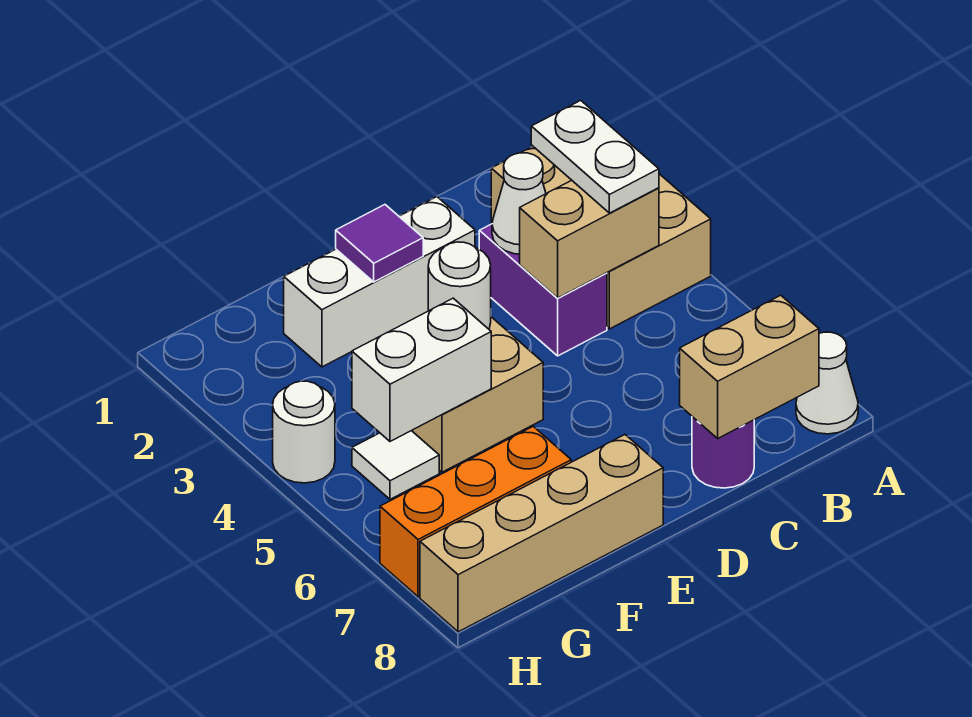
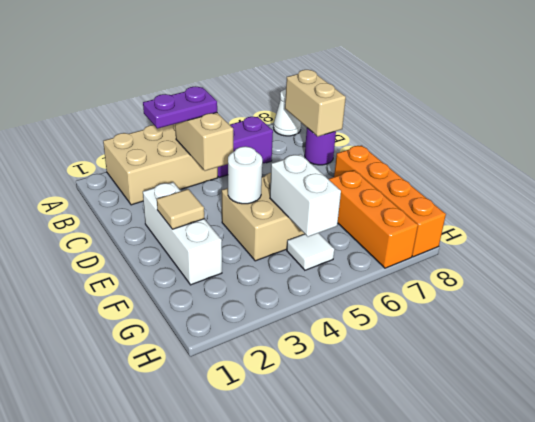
white plate B3:B4 level 3 -> purple plate B3:B4 level 3
purple brick C3:C4 level 1 -> purple brick B5:B6 level 1
white cone C3 level 2 -> none
purple tile E2 level 2 -> tan tile E2 level 2
tan brick E8:H8 level 1 -> orange brick E8:H8 level 1
white round brick H4 level 1 -> none

